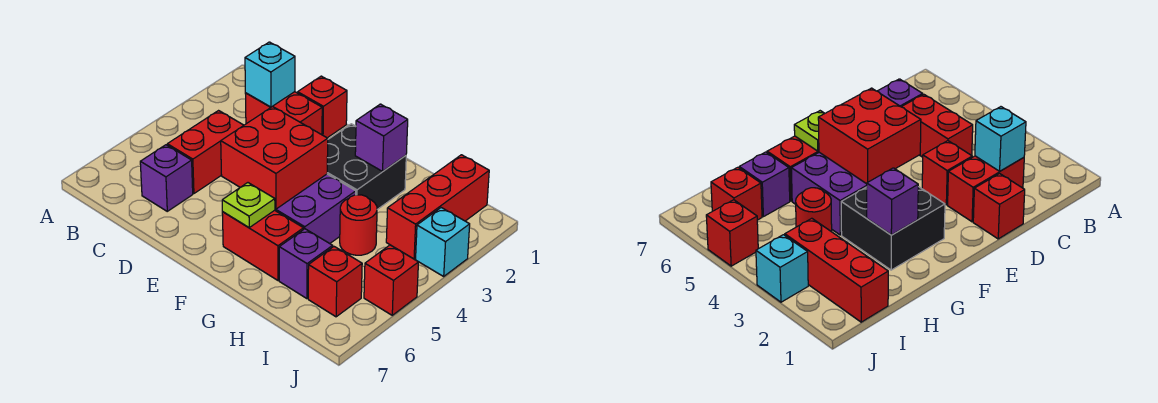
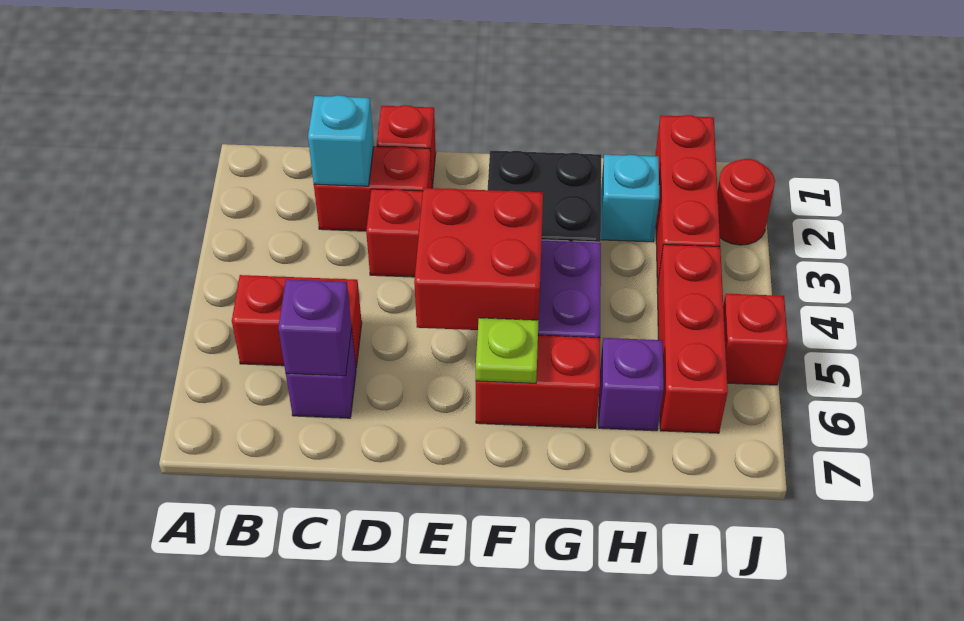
red brick C4:C5 level 1 -> red brick B5:C5 level 1
purple brick G2 level 2 -> purple brick C6 level 2
red round brick H4 level 1 -> red round brick J2 level 1
red brick I6 level 1 -> red brick I4:I6 level 1
cyan brick J3 level 1 -> cyan brick H2 level 1

